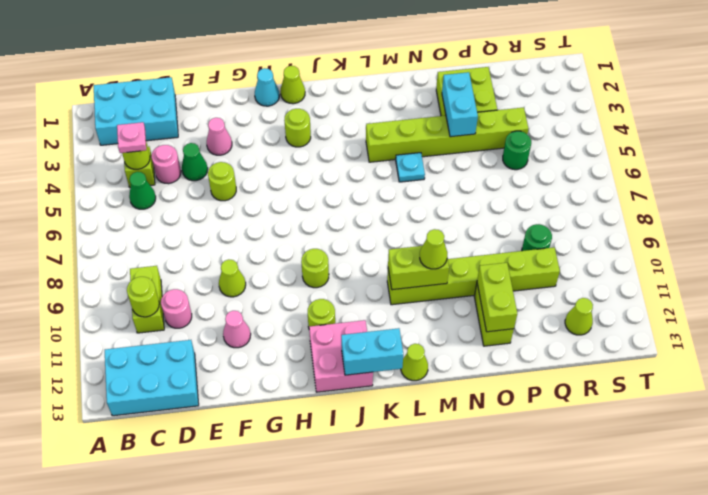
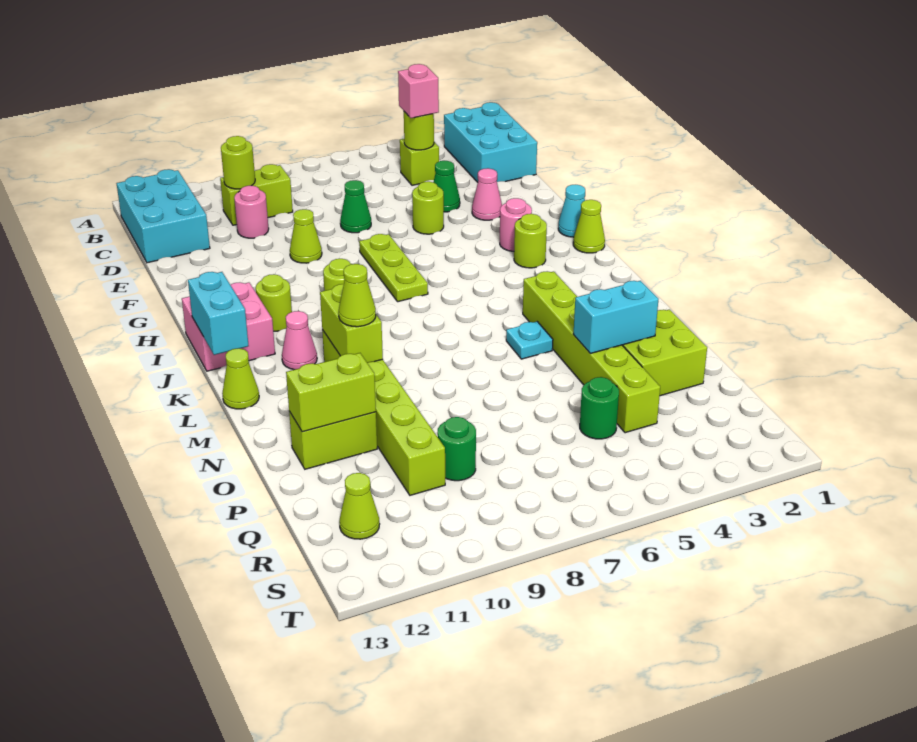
pink plate C4 level 3 -> pink brick C4 level 3
green cone C5 level 1 -> green cone E7 level 1
pink round brick D4 level 1 -> pink round brick H3 level 1
pink cone F11 level 1 -> pink cone K11 level 1
none -> lime plate G7:I7 level 1

